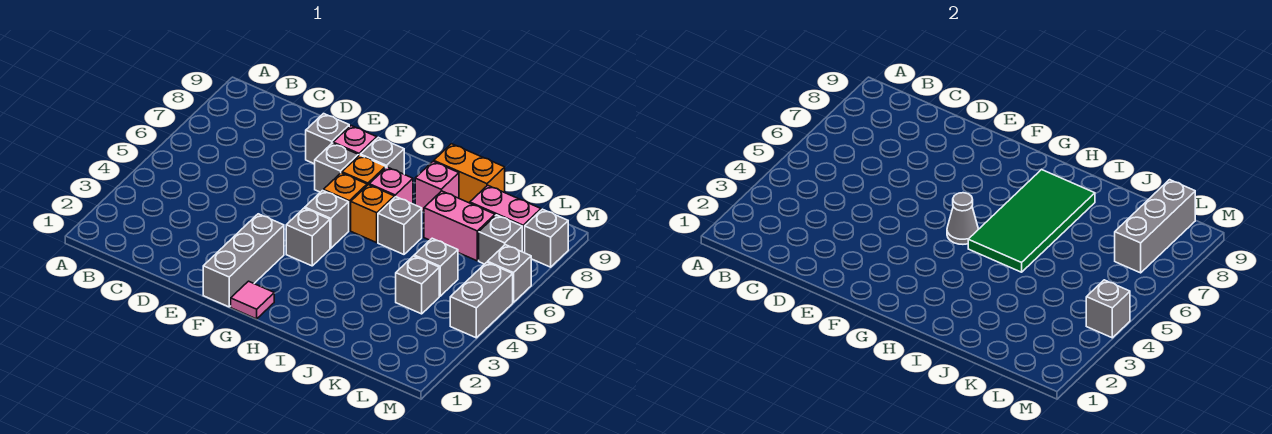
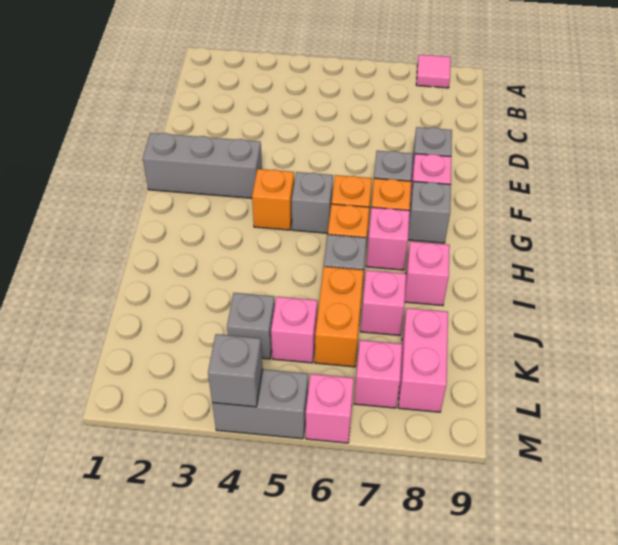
pink tile G1 level 1 -> pink tile A8 level 1
grey brick G4 level 1 -> orange brick G4 level 1
grey cone G5 level 2 -> none
green tile H5:I8 level 2 -> none
orange brick I9:J9 level 1 -> orange brick J6:K6 level 1
pink brick J7:K7 level 1 -> pink brick J7 level 1
grey brick K5 level 1 -> pink brick K5 level 1
grey brick L7 level 1 -> pink brick L7 level 1
grey brick L7:L9 level 2 -> none
grey brick M6 level 1 -> pink brick M6 level 1
grey brick M8 level 1 -> none

